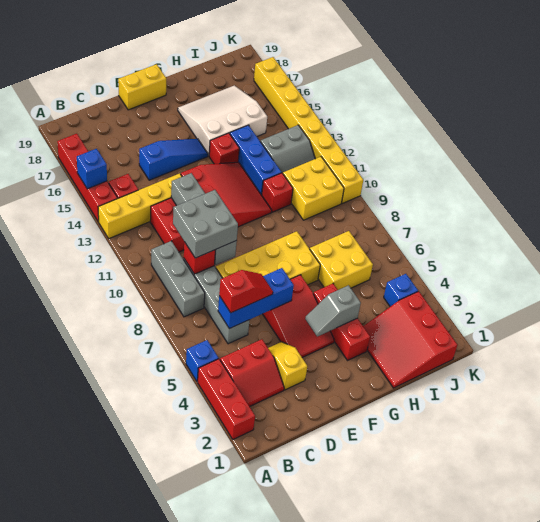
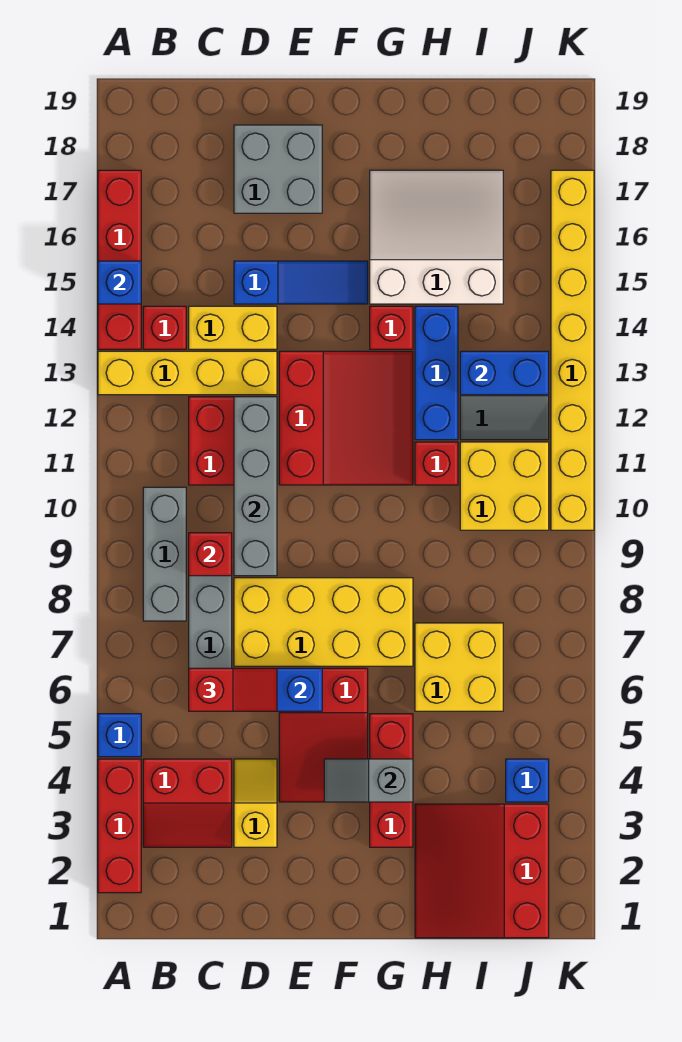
grey brick C9:D10 level 3 -> grey brick D17:E18 level 1
yellow brick E19:F19 level 1 -> yellow brick C14:D14 level 1
none -> blue brick I13:J13 level 2

